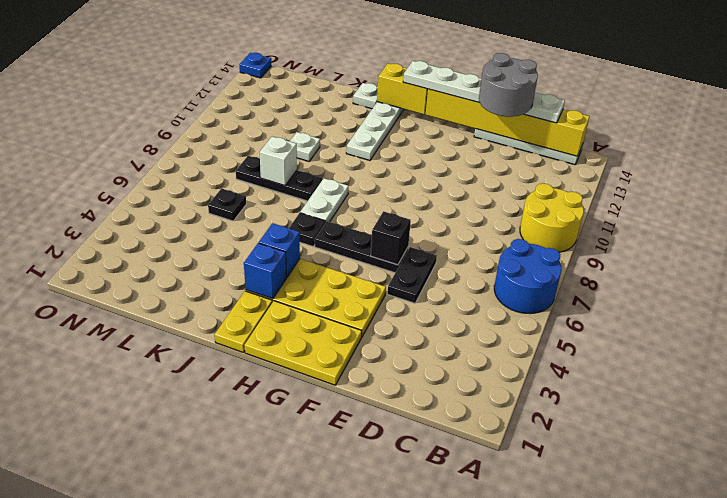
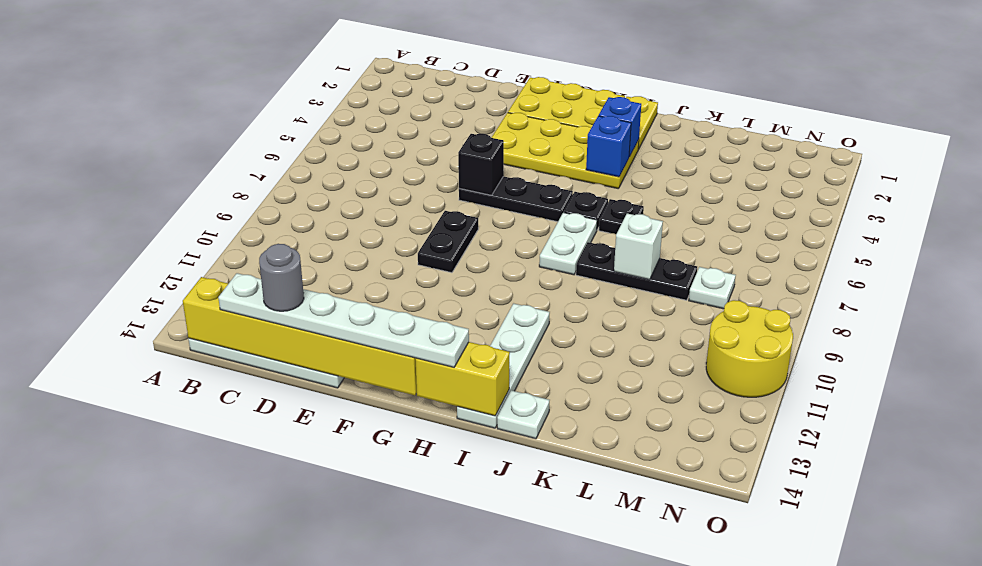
blue round brick A6:B7 level 1 -> none
yellow round brick A9:B10 level 1 -> yellow round brick N10:O11 level 1
grey round brick D13:E14 level 4 -> grey round brick D14 level 4
black plate E5:E6 level 1 -> black plate F8:F9 level 1
white plate K10 level 1 -> white plate M8 level 1
black plate L6 level 1 -> black plate J6 level 1
blue plate O14 level 1 -> none

